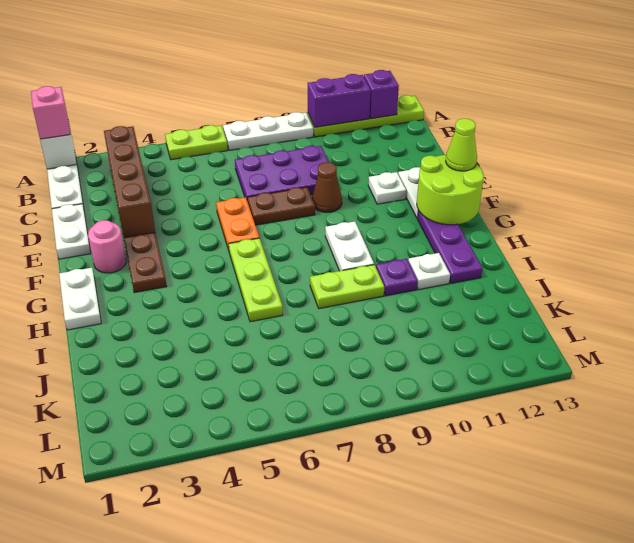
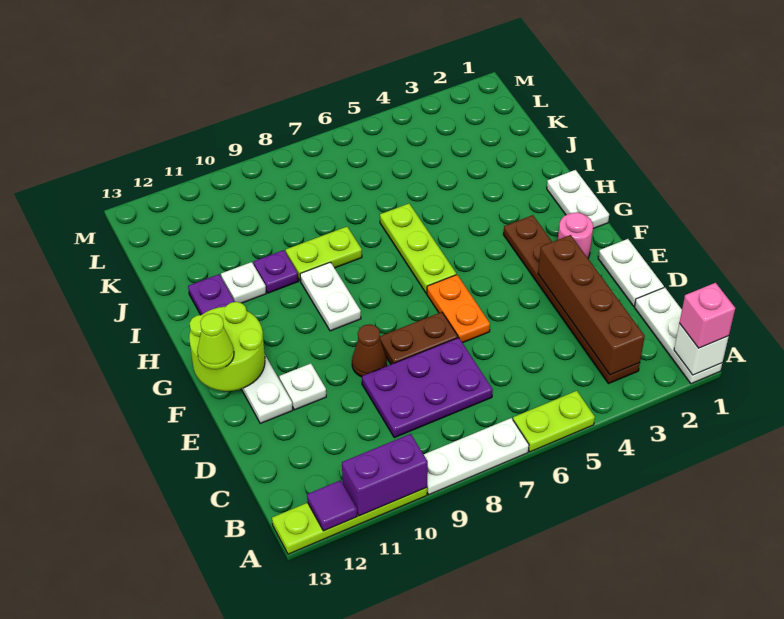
purple brick A12 level 2 -> purple tile A12 level 2

